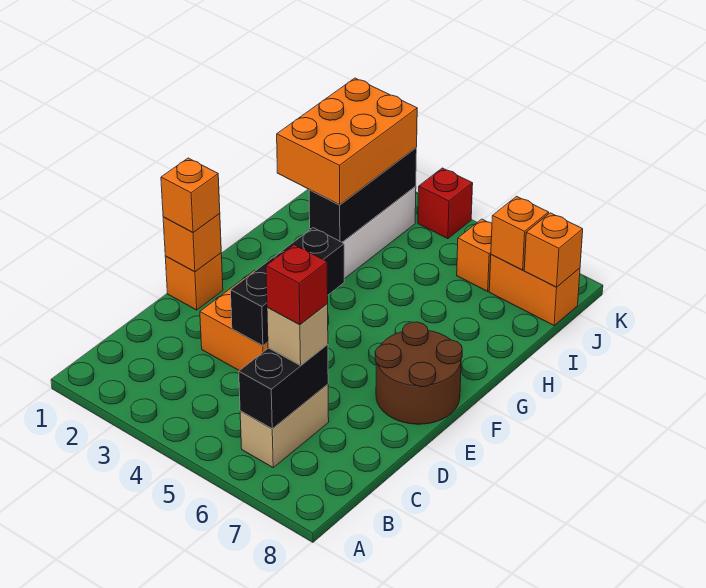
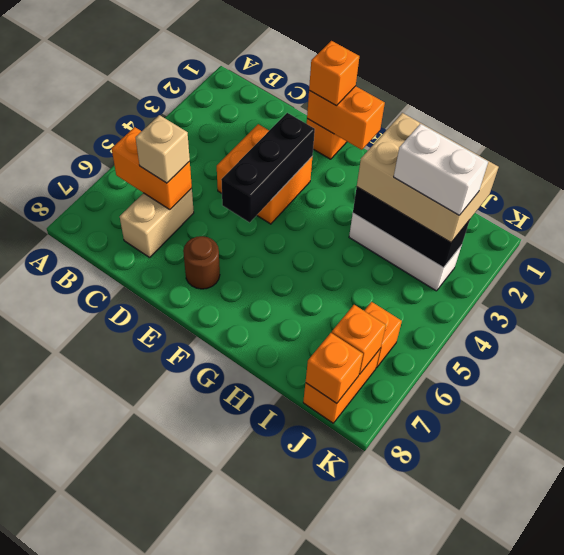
tan brick B6:C6 level 1 -> tan brick C6:C7 level 1
black brick B6:C6 level 2 -> orange brick B6:C6 level 2
red brick C6 level 4 -> none
black brick D4:F4 level 2 -> black brick E3:E5 level 2
orange brick E1 level 2 -> orange brick E1:F1 level 2
brown round brick E7:F8 level 1 -> brown round brick E7 level 1
orange brick H2:J3 level 3 -> tan brick H2:J3 level 3
none -> white brick I3:J3 level 4
red brick K4 level 1 -> none

